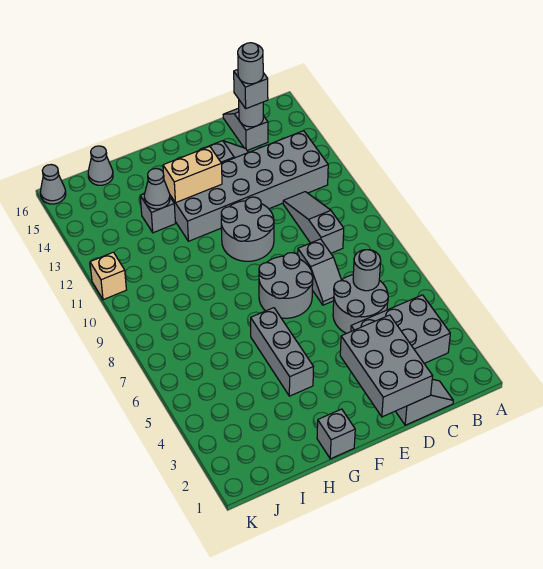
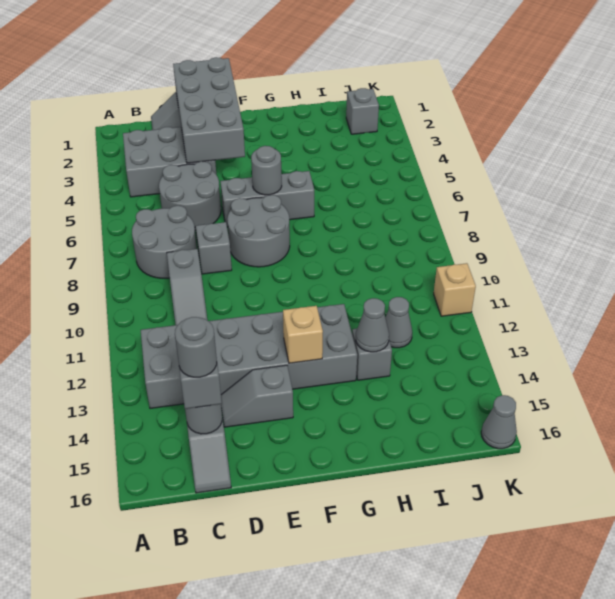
grey round brick C6 level 2 -> grey round brick F6 level 2
grey brick D1:E3 level 2 -> grey brick D1:E4 level 2
grey round brick E10:F11 level 1 -> grey round brick B7:C8 level 1
tan brick F13:G13 level 2 -> tan brick F13 level 2
grey brick G1 level 1 -> grey brick J2 level 1
grey brick G4:G6 level 1 -> grey brick E6:G6 level 1
grey cone I16 level 1 -> grey cone I12 level 1

